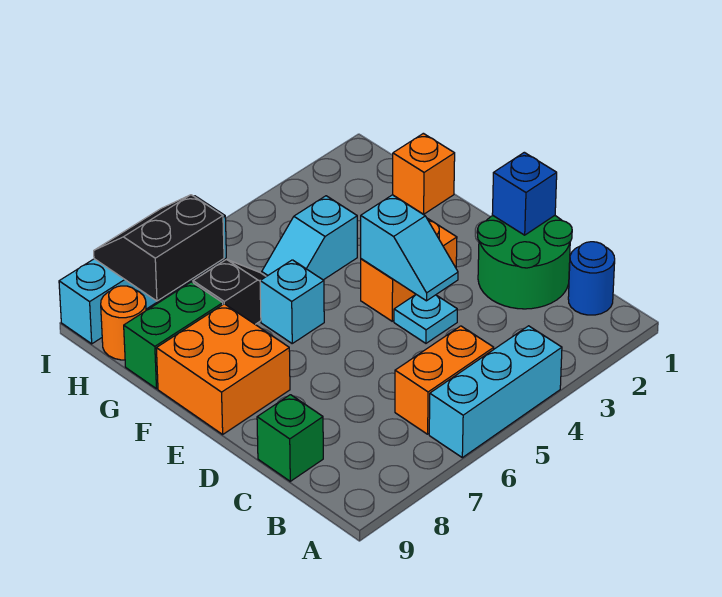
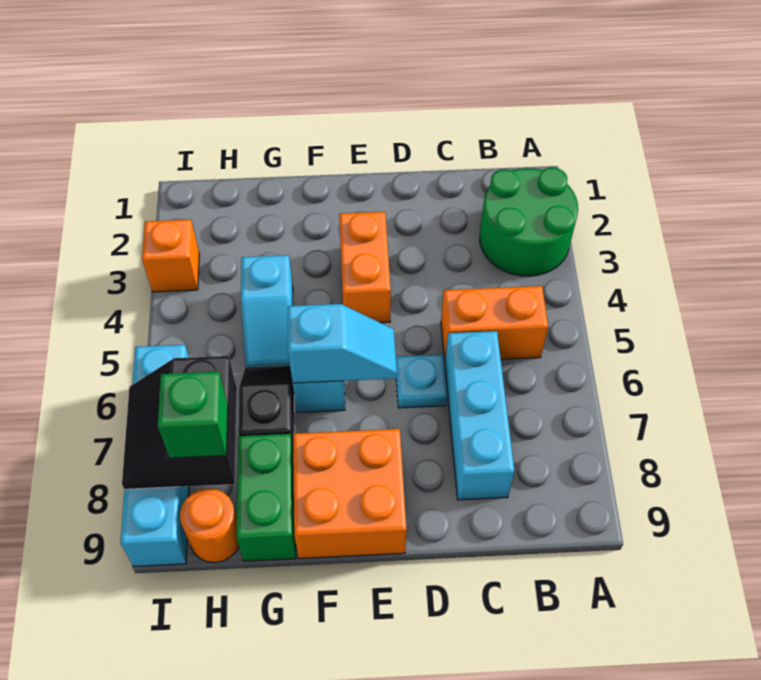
cyan brick A4:A6 level 1 -> cyan brick C6:C8 level 1
blue round brick B1 level 1 -> none
orange brick B5:B6 level 1 -> orange brick B5:C5 level 1
green round brick C1:D2 level 1 -> green round brick A2:B3 level 1
green brick C9 level 1 -> green brick H8 level 3
blue brick D1 level 2 -> none
cyan plate D4 level 1 -> cyan plate D6 level 1
cyan slope D4:E4 level 2 top E -> cyan slope E6:F6 level 2 top F
orange brick G1 level 1 -> orange brick I3 level 1

